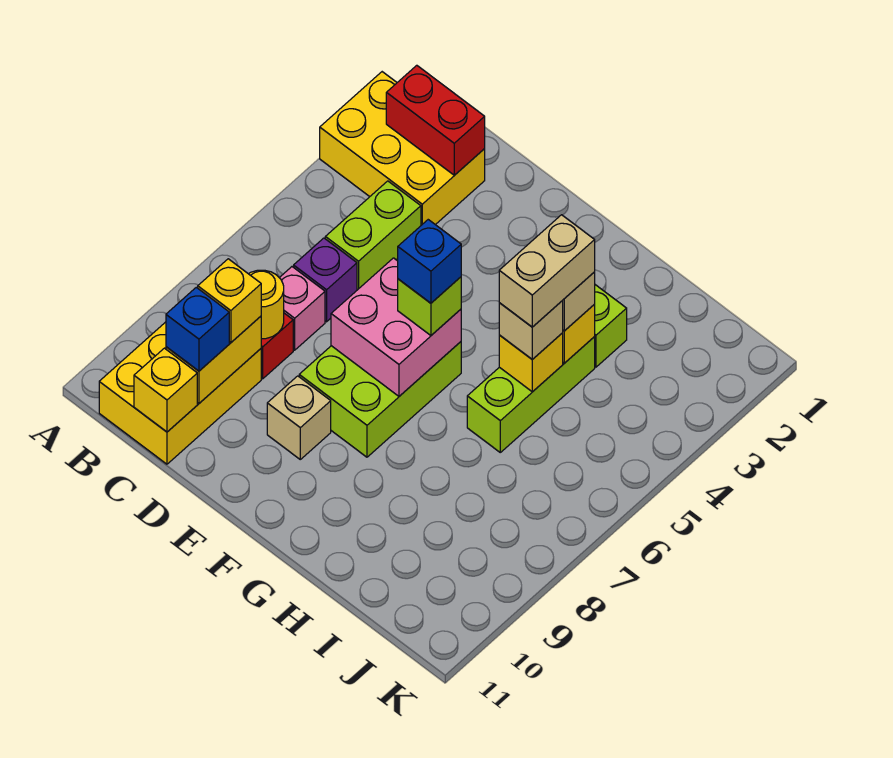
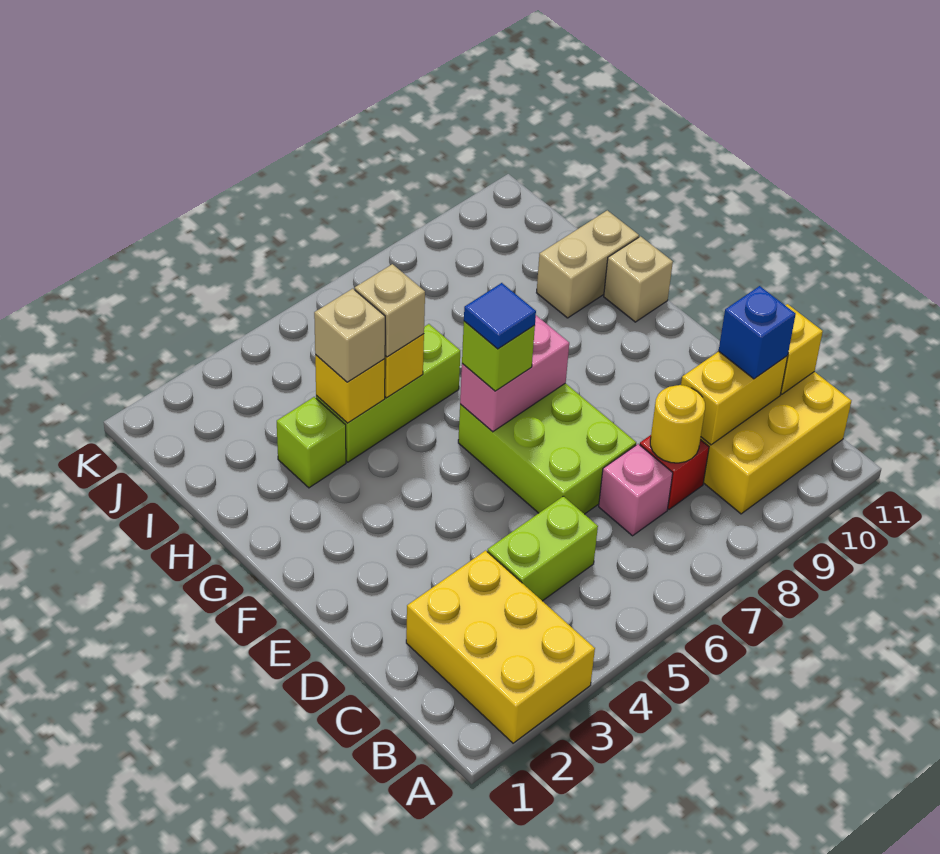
red brick B2:C2 level 2 -> none
purple brick C6 level 1 -> none
yellow brick C9 level 3 -> none
lime brick E6:F8 level 1 -> lime brick D6:F7 level 1
pink brick E6:F7 level 2 -> pink brick F6:F7 level 2
tan brick E9 level 1 -> tan brick G11 level 1
blue brick F6 level 4 -> blue tile F6 level 4
tan brick H4:H5 level 4 -> tan brick H10:H11 level 1

